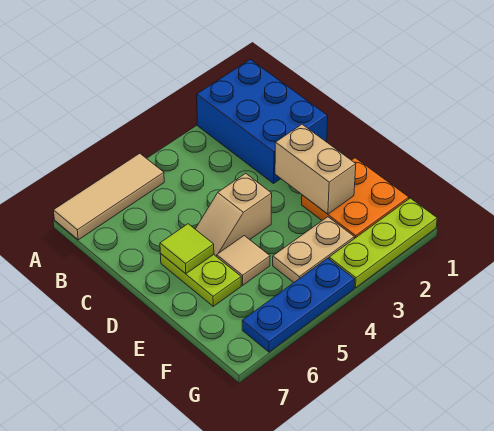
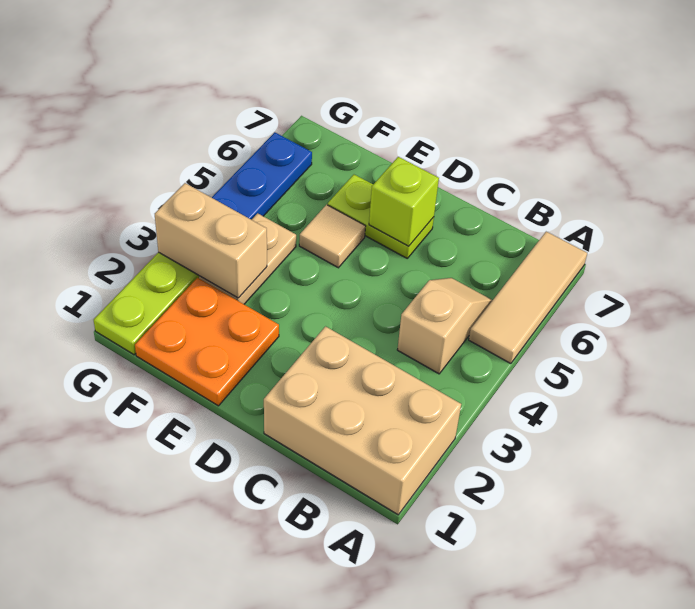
blue brick A1:C2 level 1 -> tan brick A1:C2 level 1
tan brick D2:E2 level 2 -> tan brick F3:G3 level 2
tan slope D4:D5 level 1 top 4 -> tan slope B4:B5 level 1 top 4
lime tile D6 level 2 -> lime brick D6 level 2

